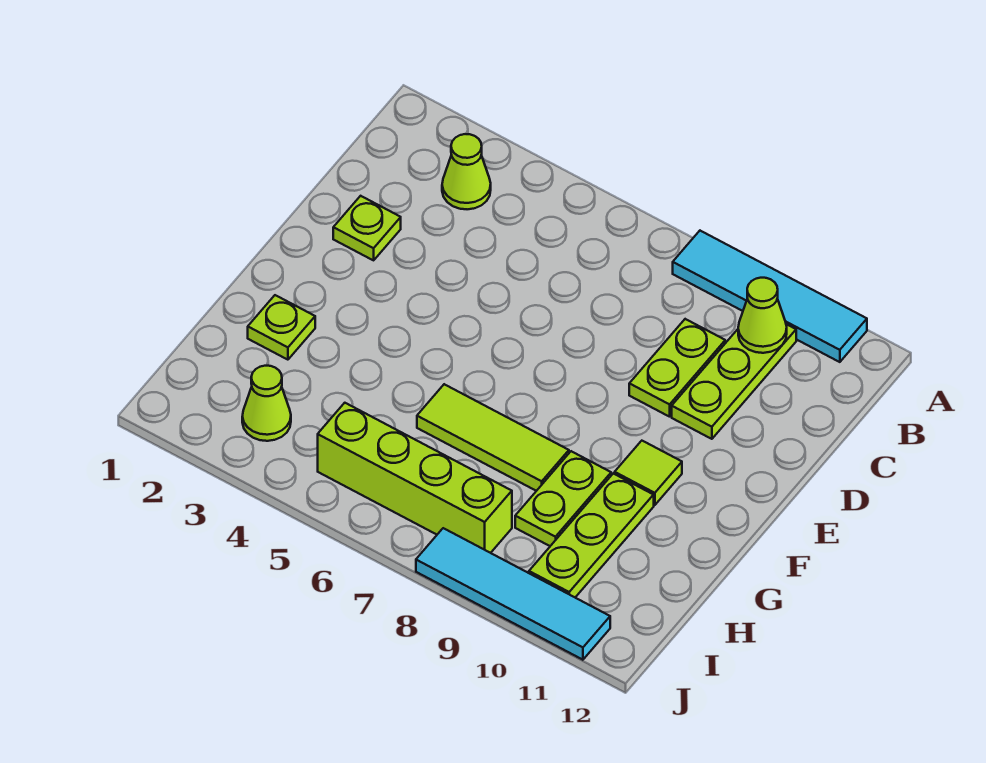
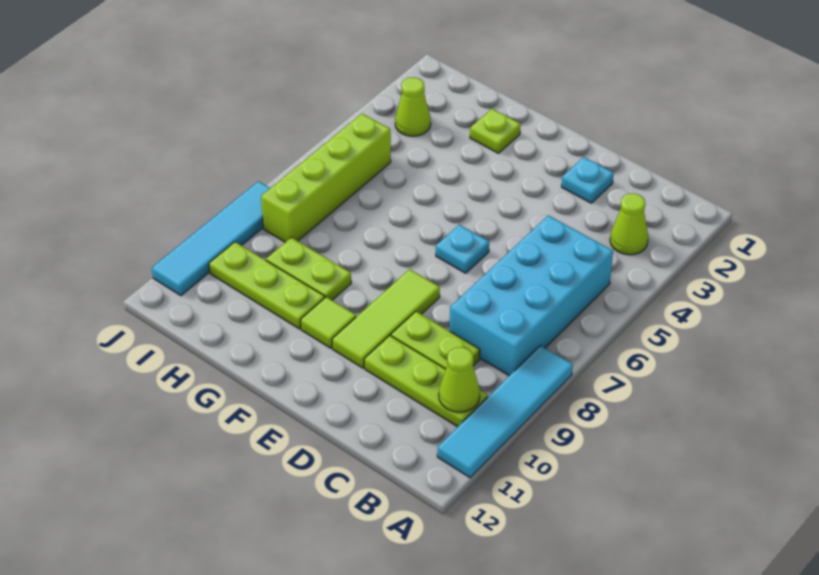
none -> cyan brick B5:C8 level 1
lime plate D2 level 1 -> cyan plate D2 level 1
none -> cyan plate E6 level 1
lime tile G6:G8 level 1 -> lime tile E8:E10 level 1

